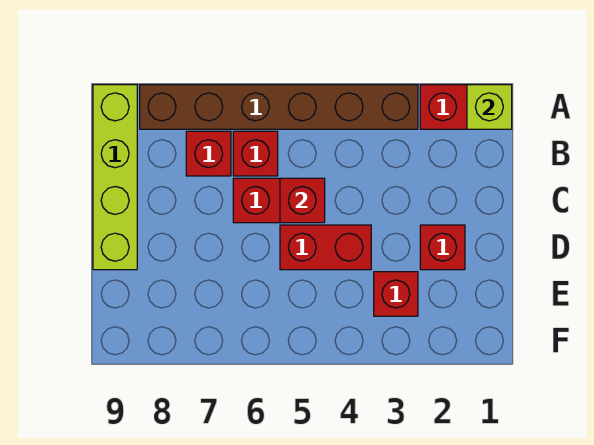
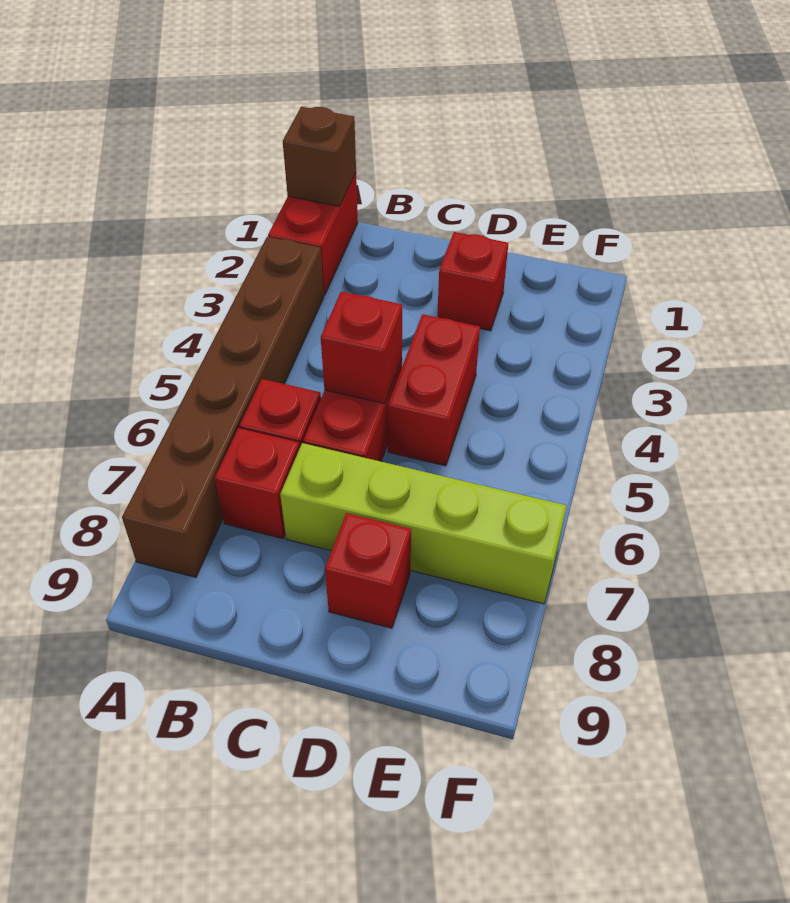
lime brick A1 level 2 -> brown brick A1 level 2
lime brick A9:D9 level 1 -> lime brick C7:F7 level 1
red brick E3 level 1 -> red brick D8 level 1

